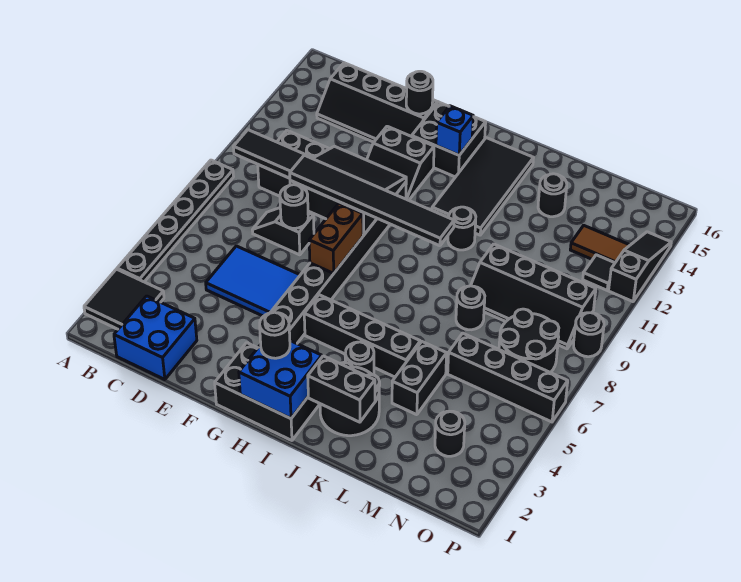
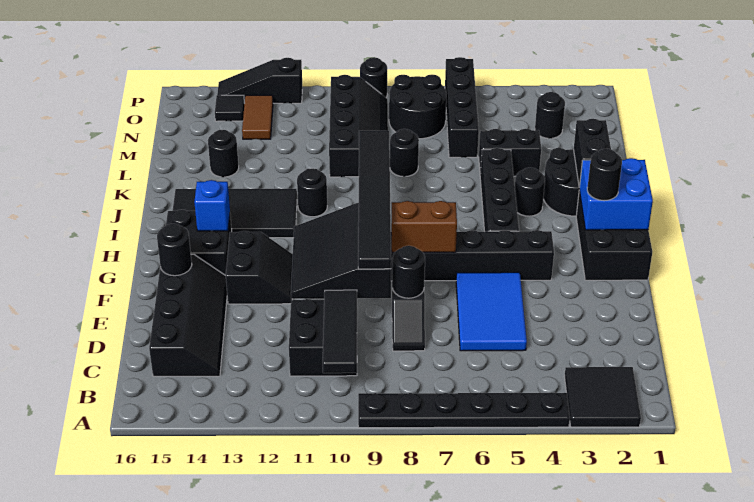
blue brick C1:D2 level 1 -> none
black tile O12 level 1 -> black tile O14 level 1

